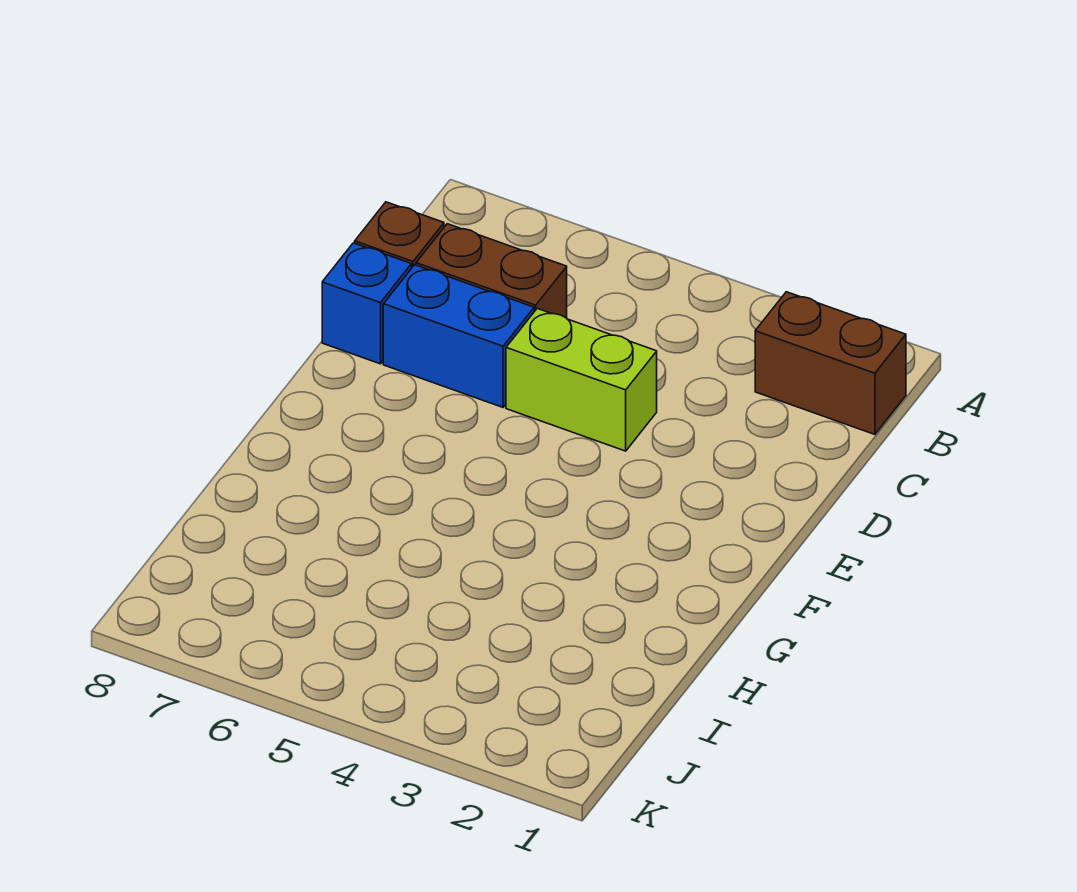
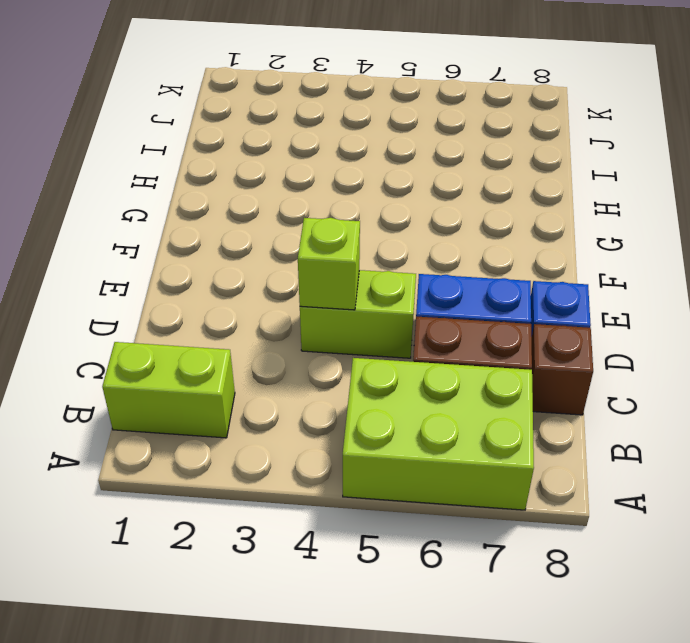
none -> lime brick A5:B7 level 1
brown brick B1:B2 level 1 -> lime brick B1:B2 level 1
none -> lime brick D4 level 2

